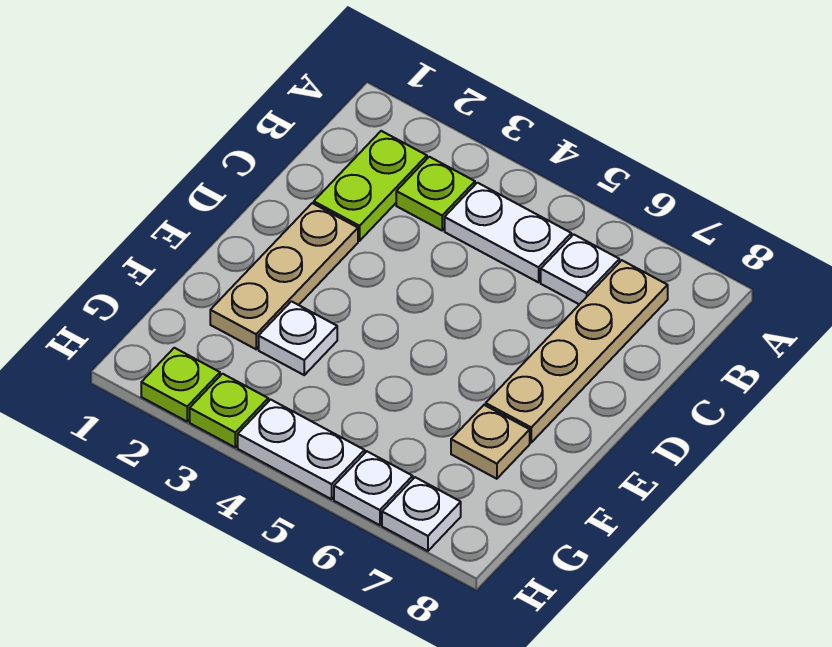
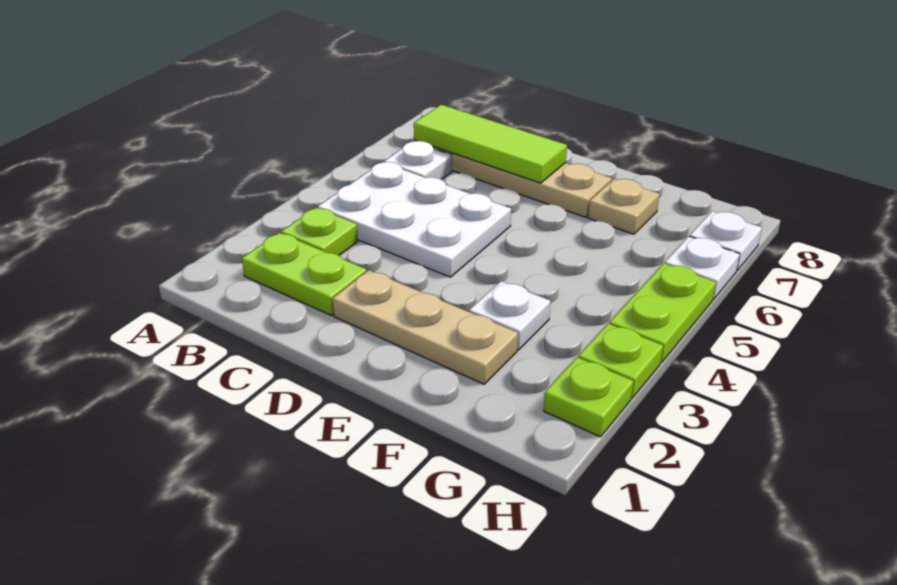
white plate B4:B5 level 1 -> white plate B4:D5 level 1
none -> lime tile B7:D7 level 2
white plate H4:H5 level 1 -> lime plate H4:H5 level 1

